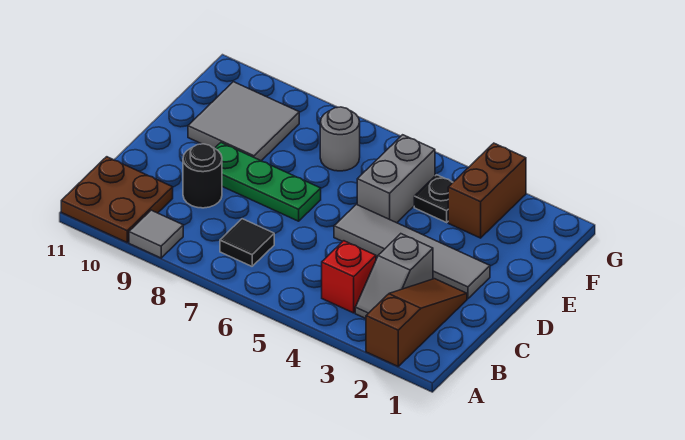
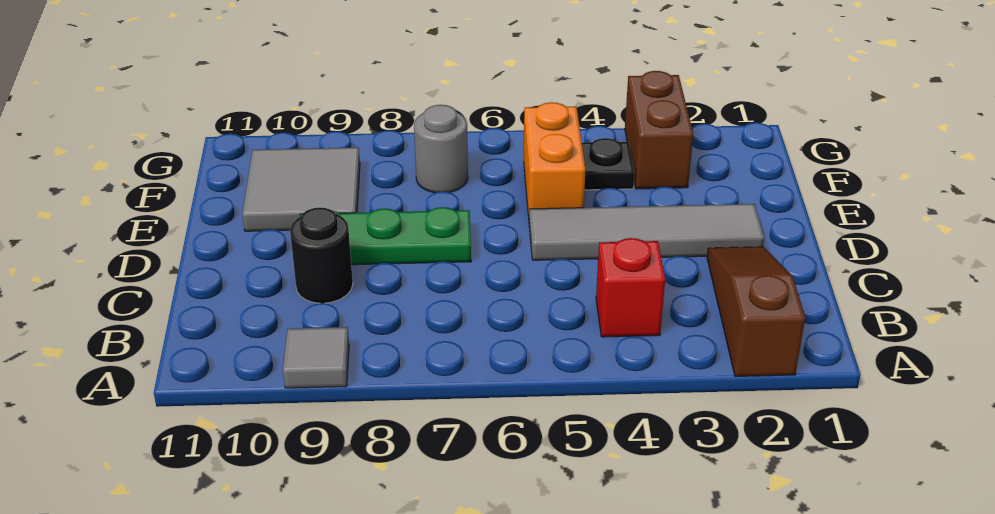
brown plate A10:B11 level 1 -> none
grey slope B3:C3 level 1 top C -> none
black tile B7 level 1 -> none
grey brick E5:F5 level 1 -> orange brick E5:F5 level 1

